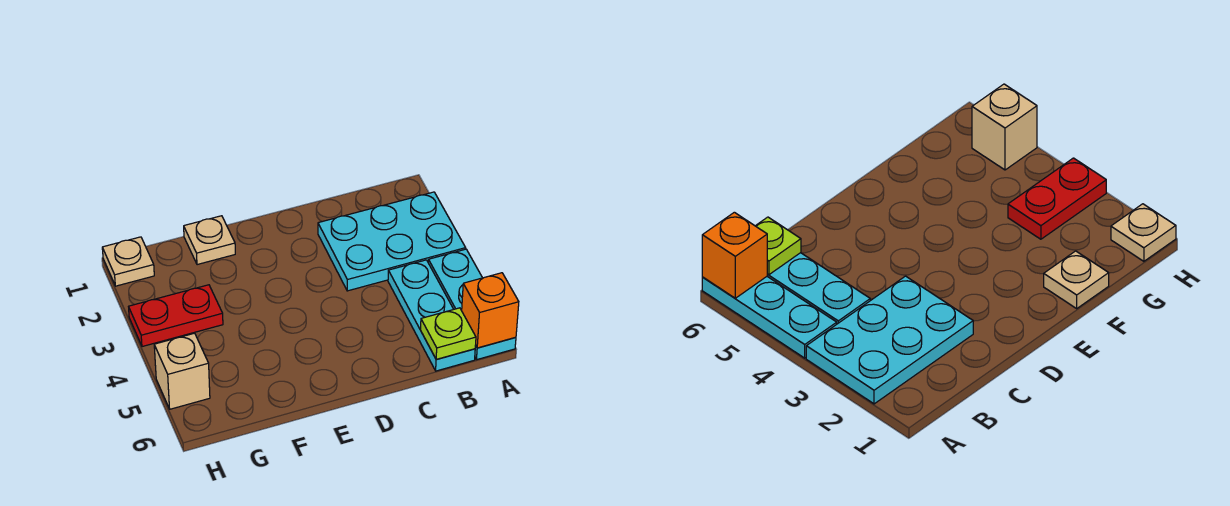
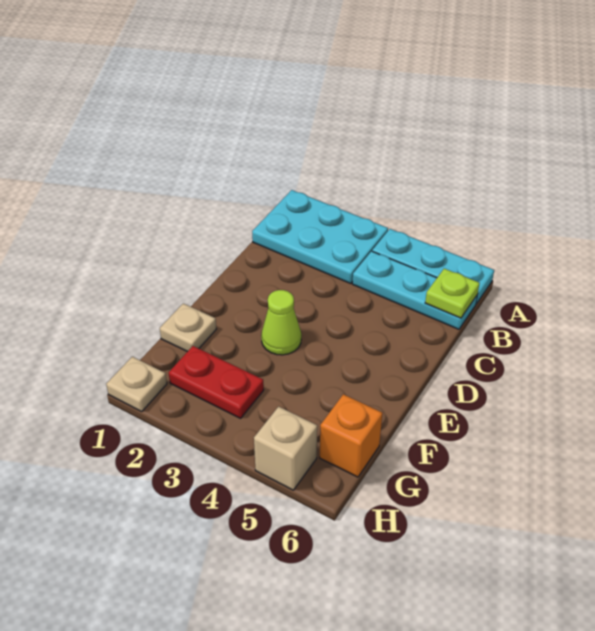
cyan plate A2:C3 level 1 -> cyan plate A1:B3 level 1
orange brick A6 level 2 -> orange brick G6 level 1
none -> lime cone E3 level 1
red plate G3:H3 level 1 -> red plate G2:G3 level 1

